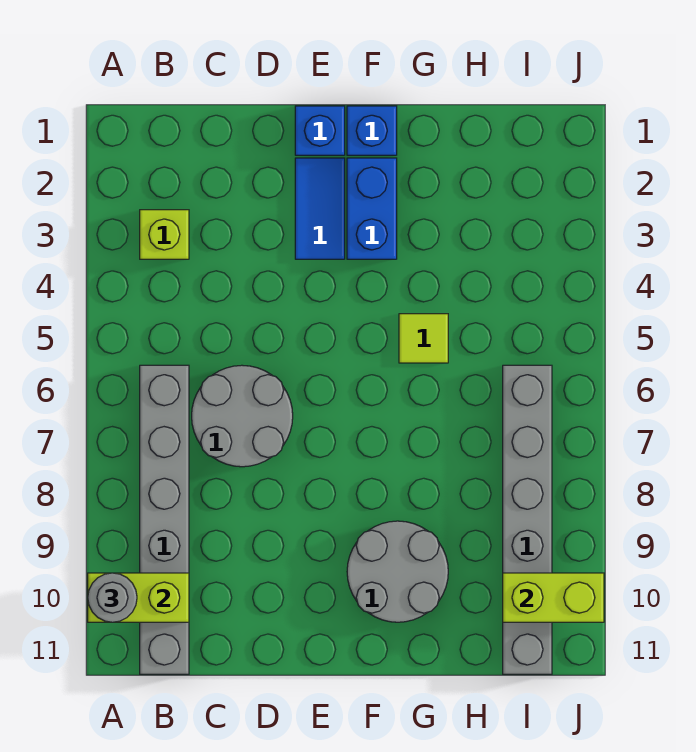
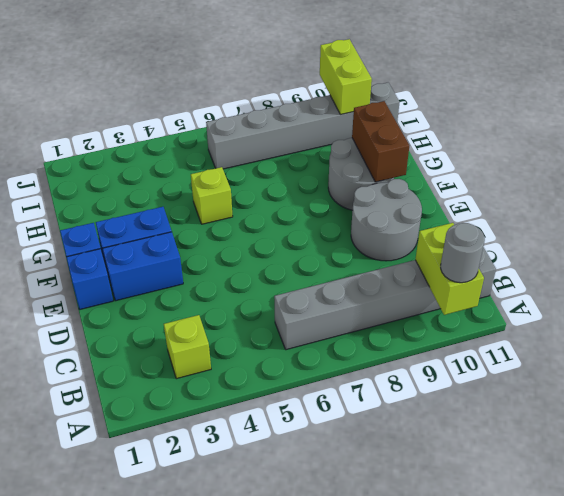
grey round brick C6:D7 level 1 -> grey round brick D9:E10 level 1
blue tile E2:E3 level 1 -> blue brick E2:E3 level 1
none -> brown brick F10:G10 level 2
lime tile G5 level 1 -> lime brick G5 level 1

